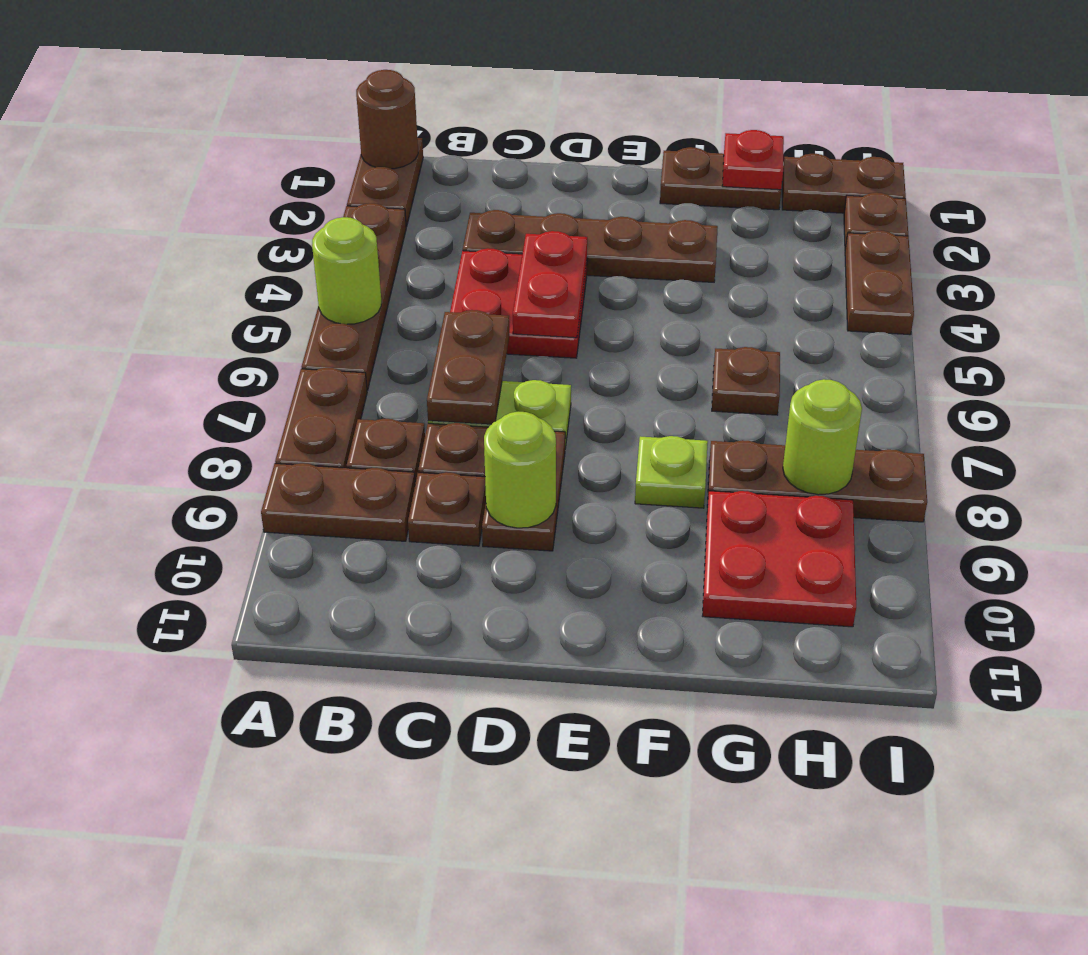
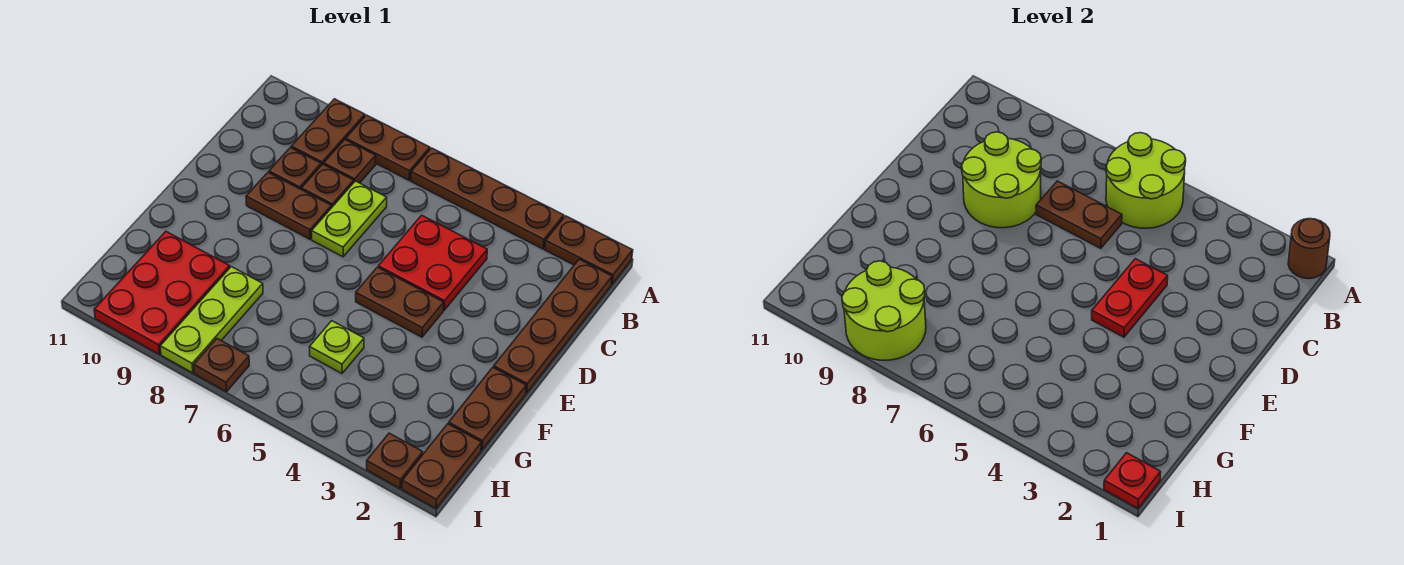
lime round brick A5 level 2 -> lime round brick A5:B6 level 2
brown plate C3:F3 level 1 -> brown plate B1:E1 level 1
red plate D4:D5 level 2 -> red plate D4:E4 level 2
lime round brick D9 level 2 -> lime round brick C8:D9 level 2
lime plate F8 level 1 -> lime plate G5 level 1
red plate G1 level 2 -> red plate I1 level 2
brown plate G6 level 1 -> brown plate I7 level 1
brown plate G8:I8 level 1 -> lime plate G8:I8 level 1
red plate G9:H10 level 1 -> red plate G9:I10 level 1
lime round brick H8 level 2 -> lime round brick H8:I9 level 2
brown plate I3:I4 level 1 -> brown plate E4:E5 level 1

